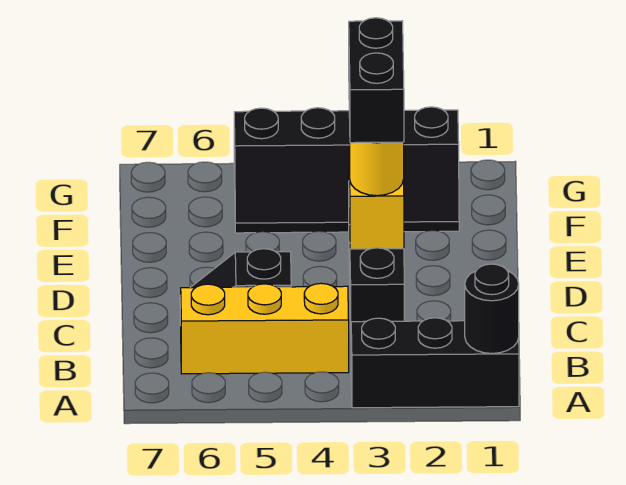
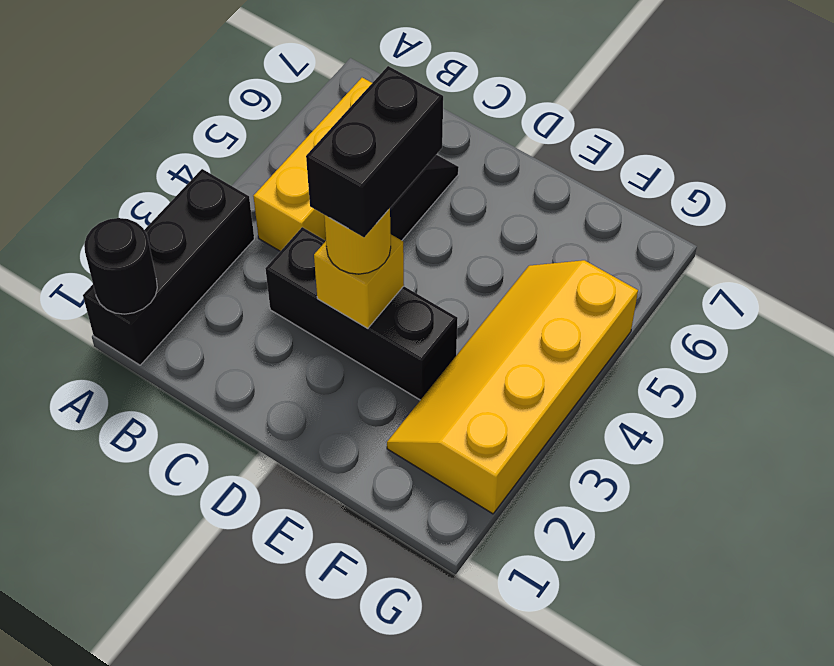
black brick D3:E3 level 4 -> black brick D3:D4 level 4
black slope F2:G5 level 1 top G -> yellow slope F2:G5 level 1 top G

